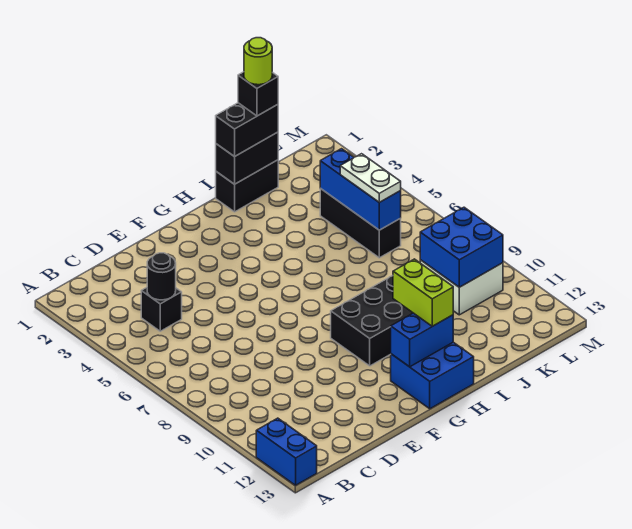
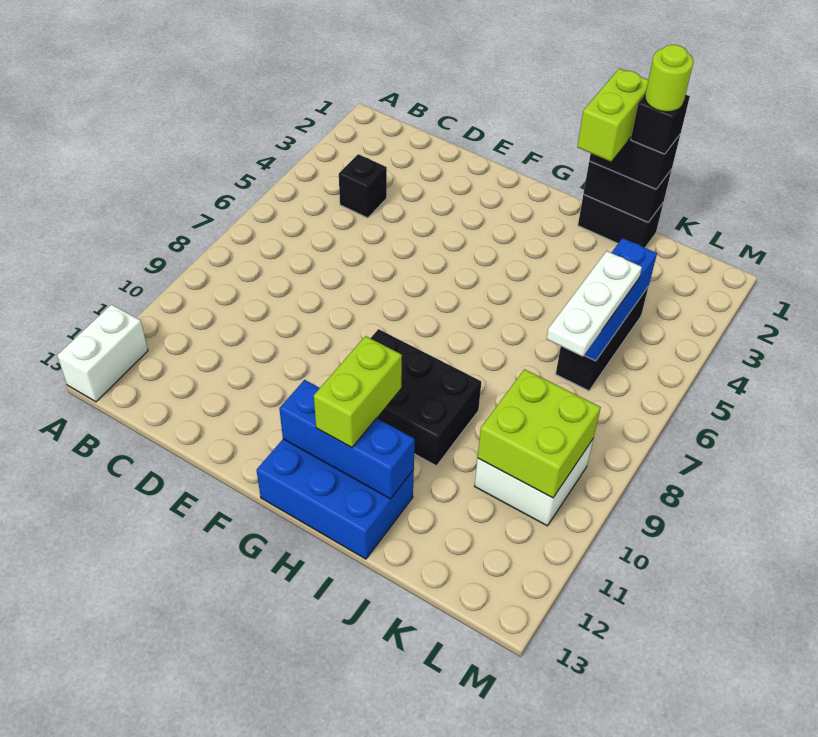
blue brick A12:A13 level 1 -> white brick A12:A13 level 1
black round brick C4 level 2 -> none
blue brick G12:H13 level 1 -> blue brick G12:I13 level 1
blue brick G12:H12 level 2 -> blue brick G12:I12 level 2
none -> lime brick I1:I2 level 4
white plate K5:K6 level 3 -> white plate K5:K7 level 3
blue brick K9:L10 level 2 -> lime brick K9:L10 level 2

